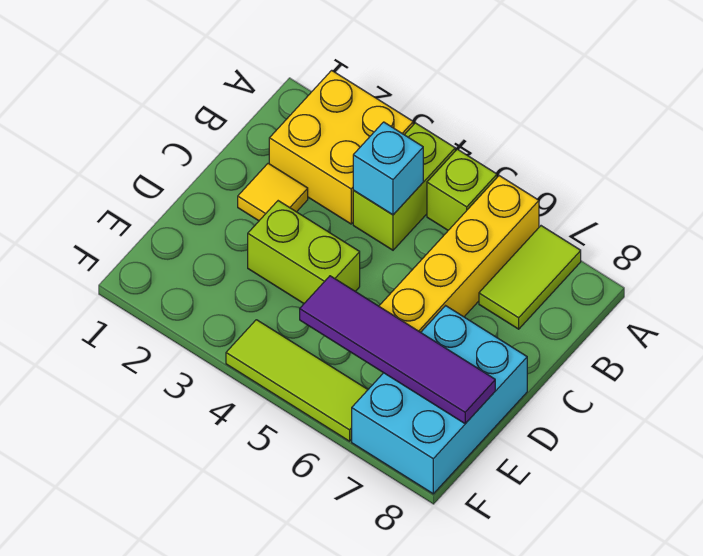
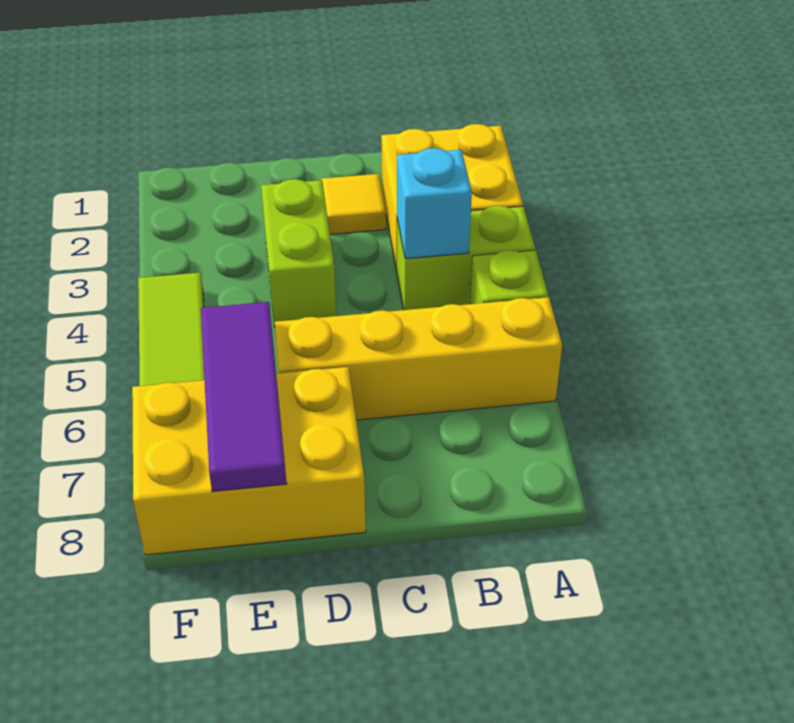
lime tile A7:B7 level 1 -> none
cyan brick D7:F8 level 1 -> yellow brick D7:F8 level 1
purple tile E5:E8 level 2 -> purple tile E6:E8 level 2

